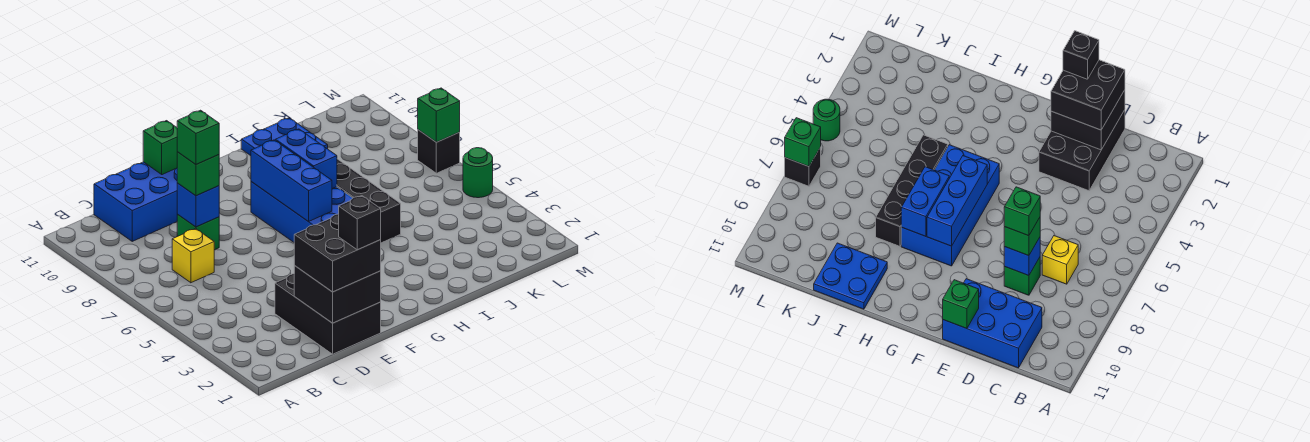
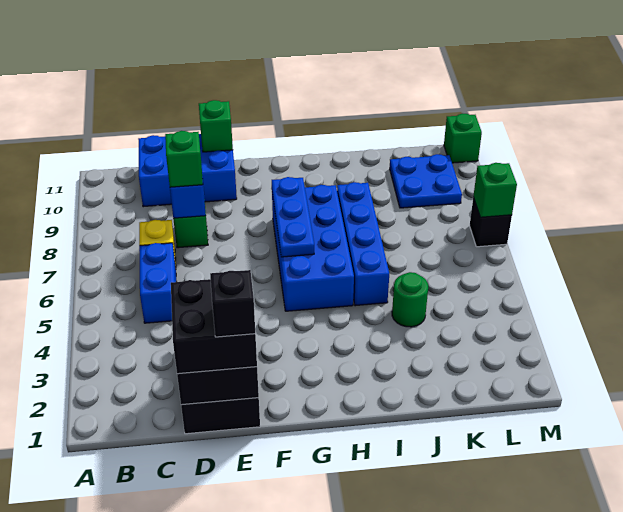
green brick D8 level 4 -> green brick M11 level 1
blue brick G6:G8 level 2 -> blue plate G6:G8 level 2
blue brick H7:H8 level 2 -> blue brick C5:C6 level 1
black brick I5:I8 level 1 -> blue brick I5:I8 level 1
blue plate I10:J11 level 1 -> blue plate K9:L10 level 1
green round brick M5 level 1 -> green round brick J4 level 1

